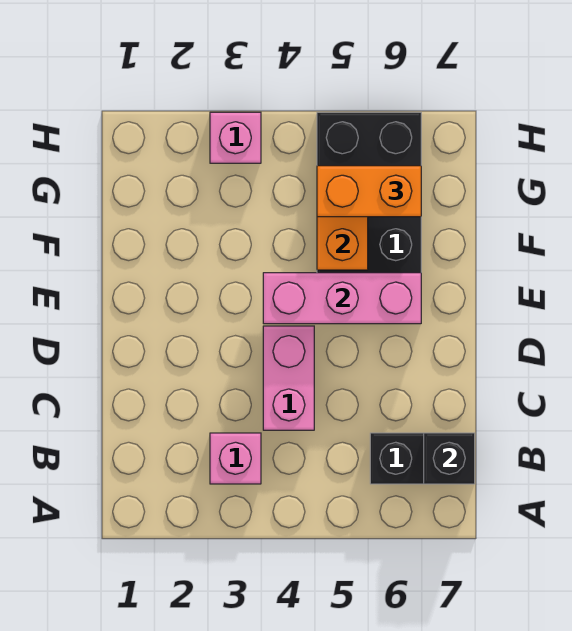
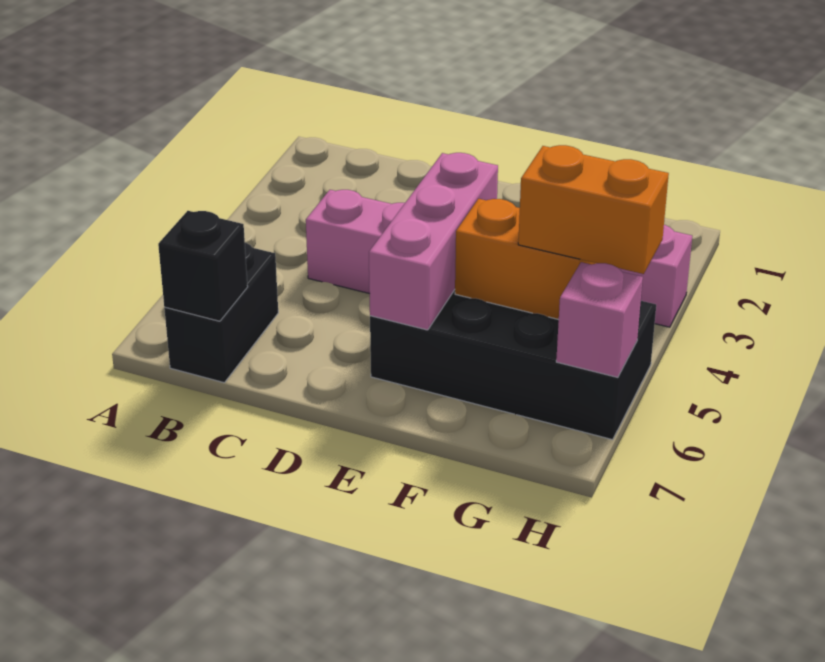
pink brick B3 level 1 -> pink brick H6 level 2
orange brick G5:G6 level 3 -> orange brick G5:H5 level 3

